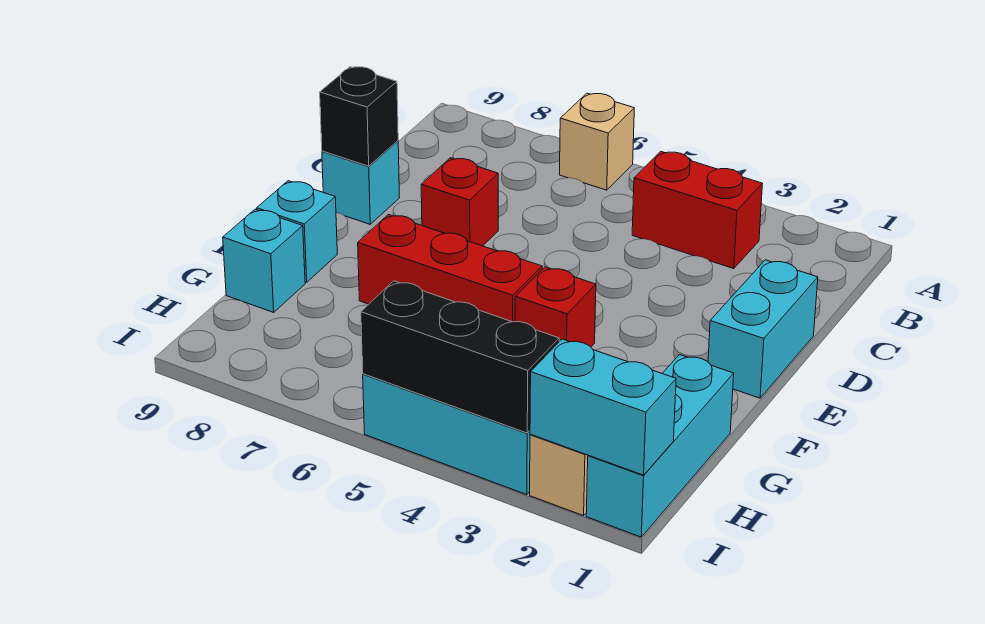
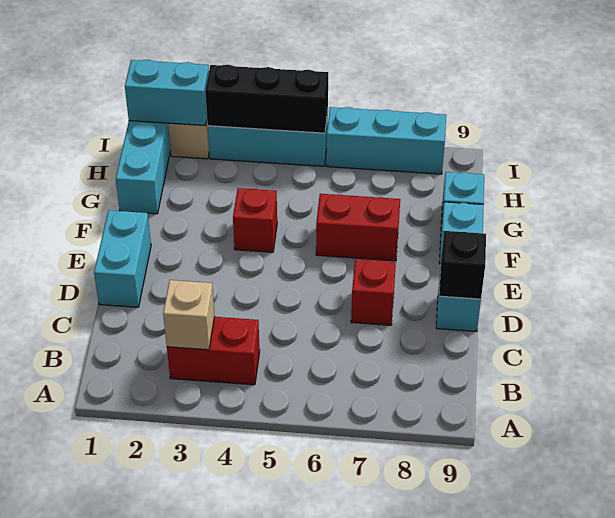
tan brick A6 level 1 -> tan brick B3 level 2
red brick F5:F7 level 1 -> red brick F6:F7 level 1
none -> cyan brick I6:I8 level 1

